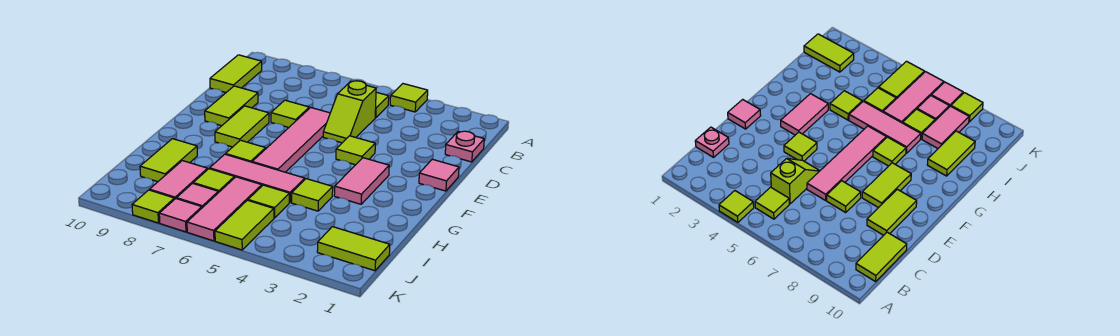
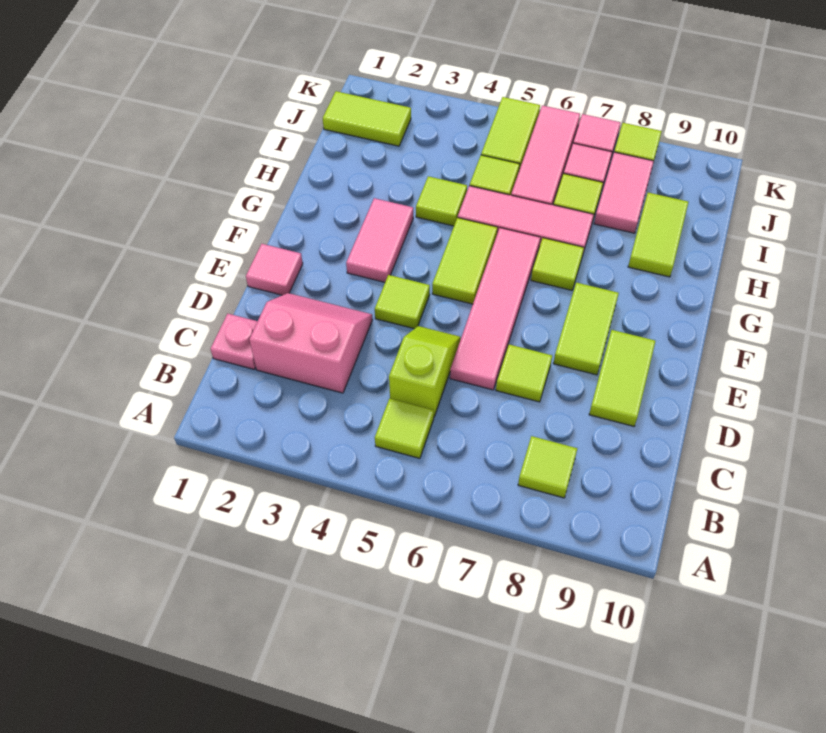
lime tile A4 level 1 -> lime tile B8 level 1
lime tile B10:C10 level 1 -> lime tile F5:G5 level 1
none -> pink slope C2:D3 level 1 top C

